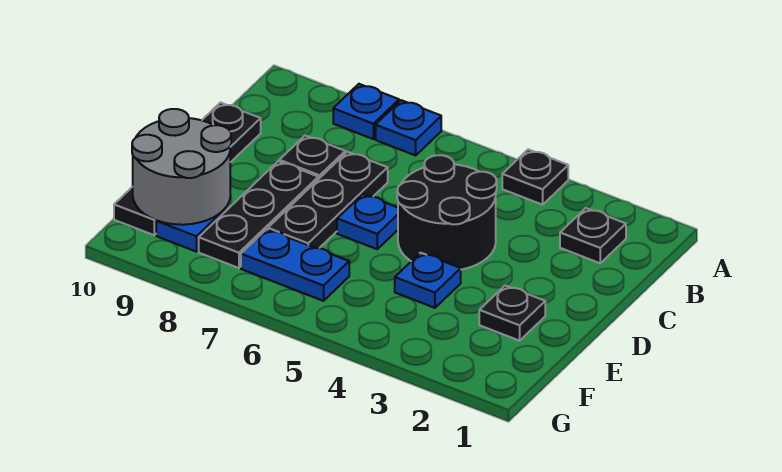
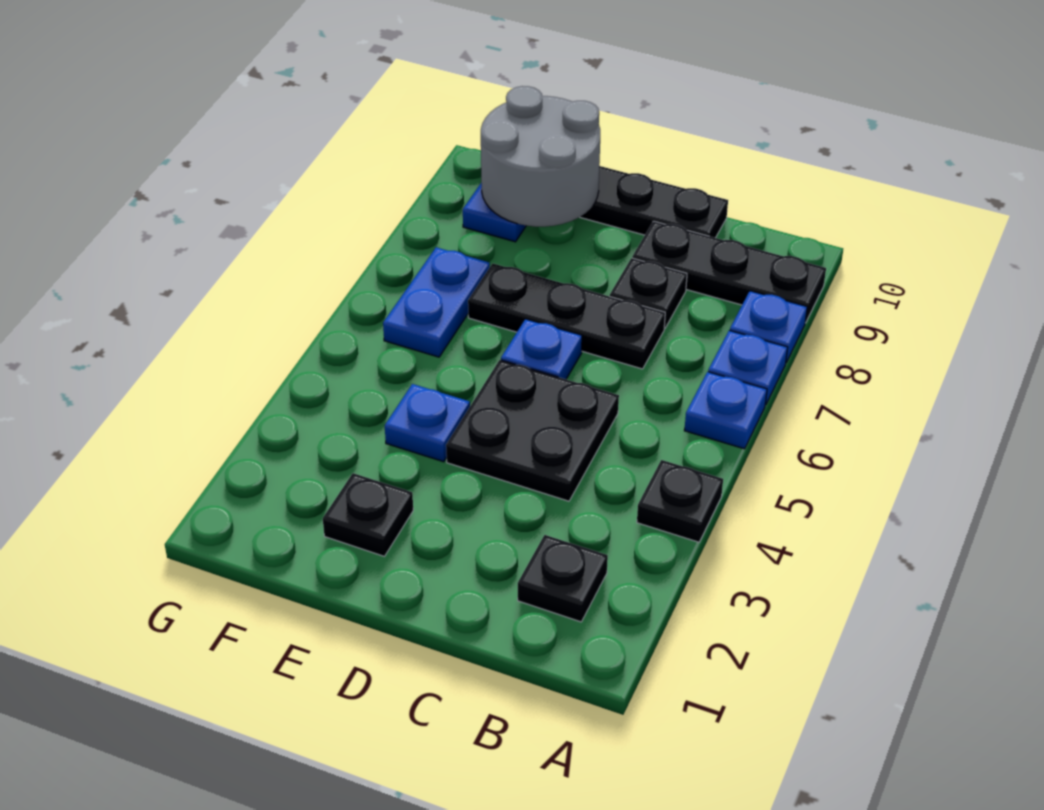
none -> blue plate A6 level 1
black round brick C4:D5 level 1 -> black plate C4:D5 level 1
black plate D8:F8 level 1 -> black plate A9:C9 level 1

